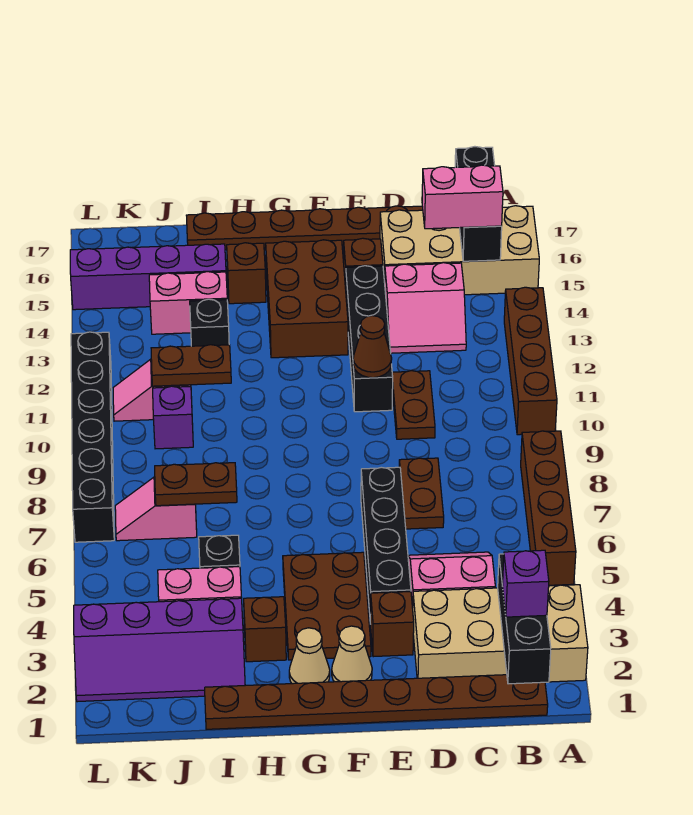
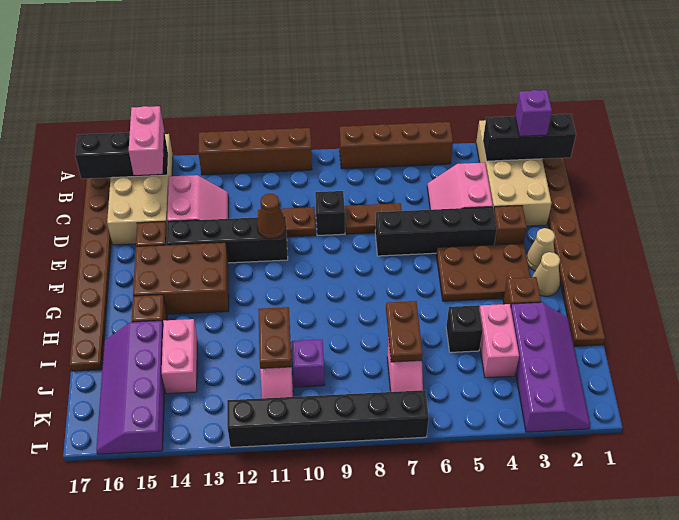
black brick I13 level 1 -> black brick D9 level 1

